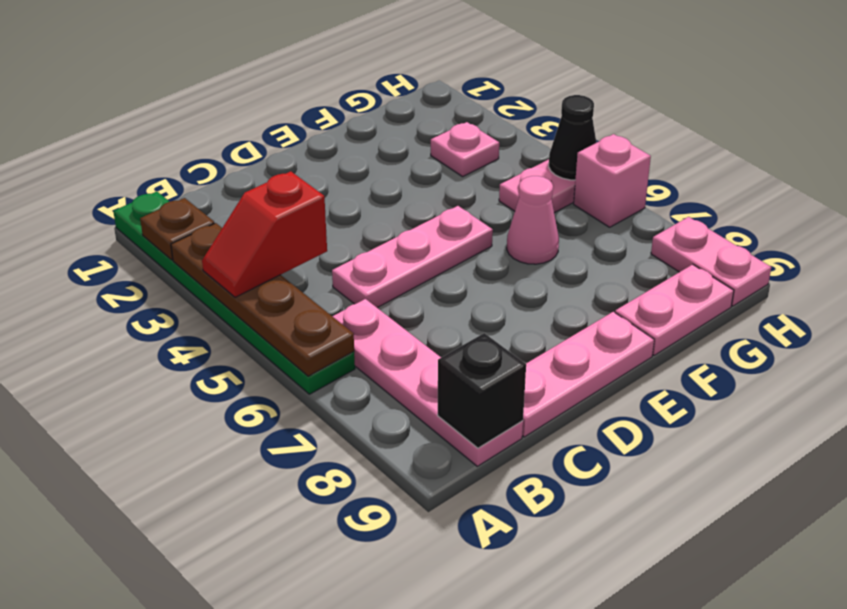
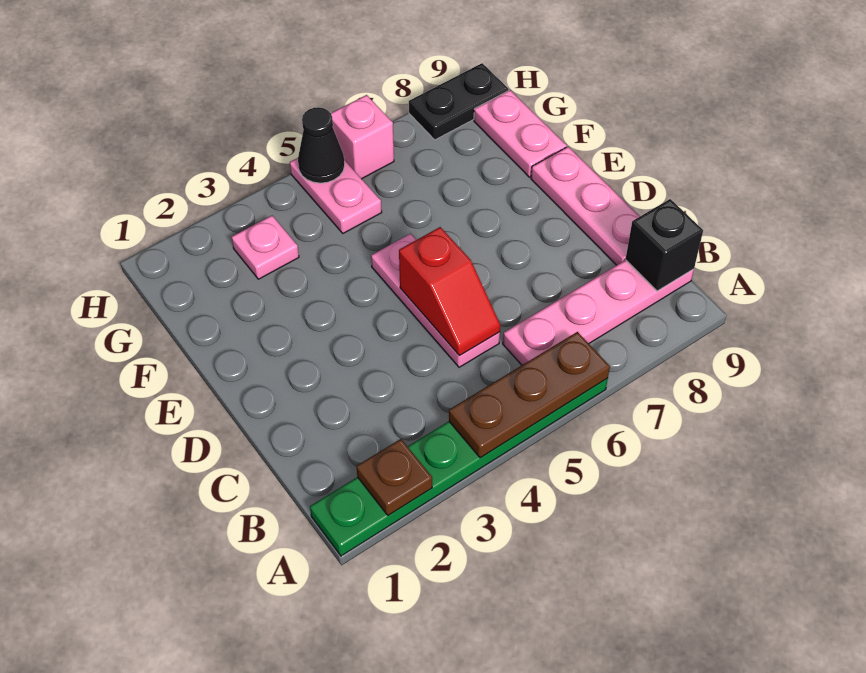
brown plate A3:A6 level 2 -> brown plate A4:A6 level 2
red slope A4:B4 level 3 top B -> red slope C5:D5 level 2 top D
pink cone F6 level 1 -> none
pink plate H8:H9 level 1 -> black plate H8:H9 level 1

